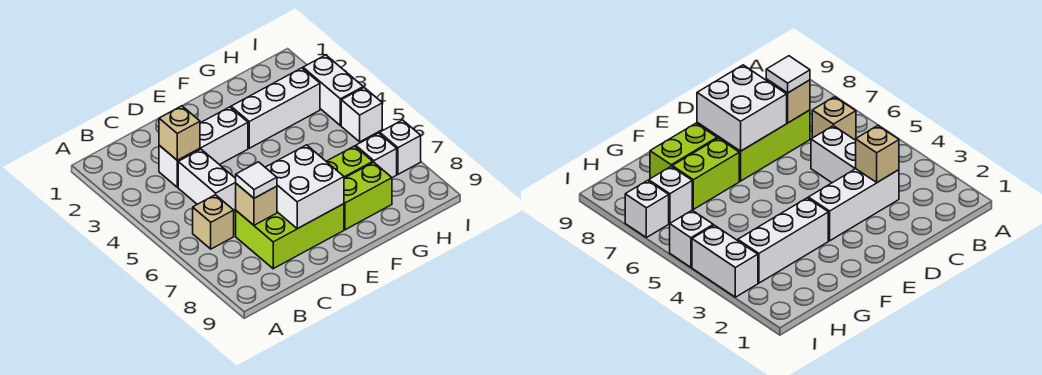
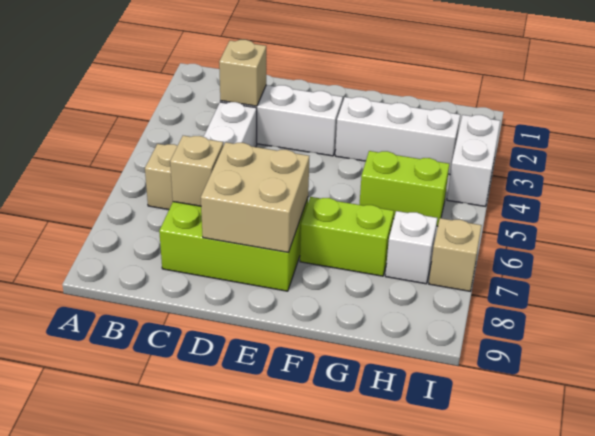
white tile C7 level 3 -> none
white brick D7:E8 level 2 -> tan brick D7:E8 level 2
lime brick F8:G8 level 1 -> lime brick G5:H5 level 1
white brick I5 level 1 -> none
white brick I7 level 1 -> tan brick I7 level 1

